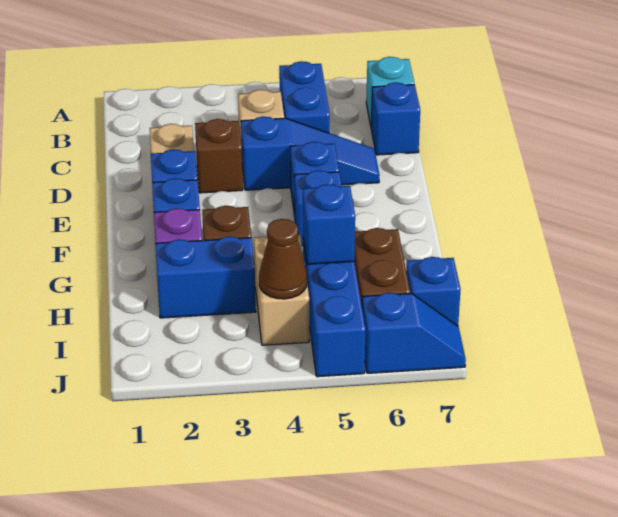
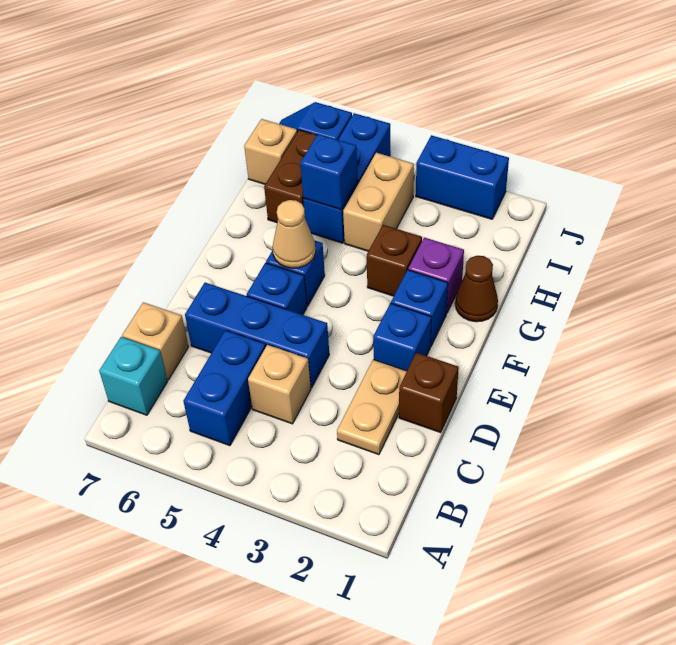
blue brick C7 level 1 -> tan brick C7 level 1
brown brick D3 level 1 -> brown brick D1 level 1
blue slope D4:D6 level 1 top 4 -> blue brick D4:D6 level 1
none -> tan cone F5 level 2
blue brick H2:H3 level 1 -> blue brick J2:J3 level 1
brown cone I4 level 2 -> brown cone G1 level 1
blue brick I7 level 1 -> tan brick I7 level 1

